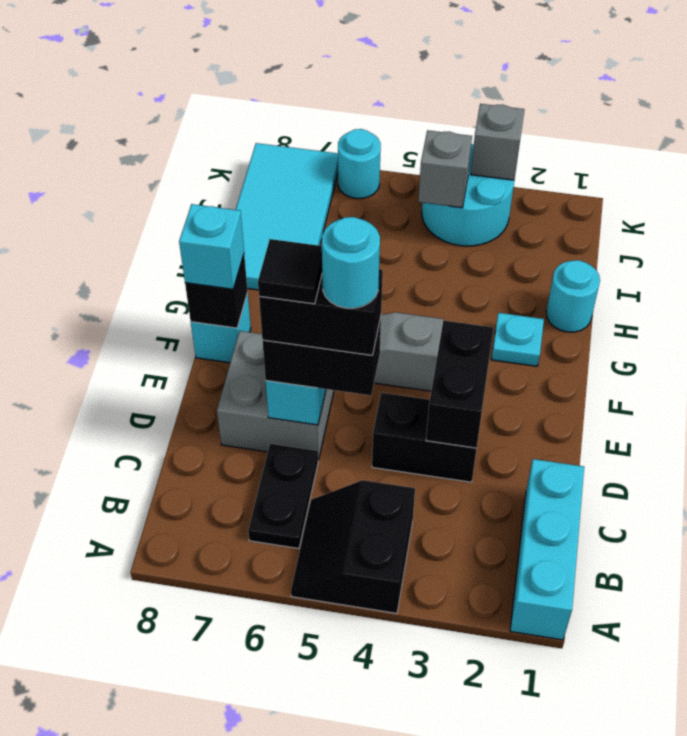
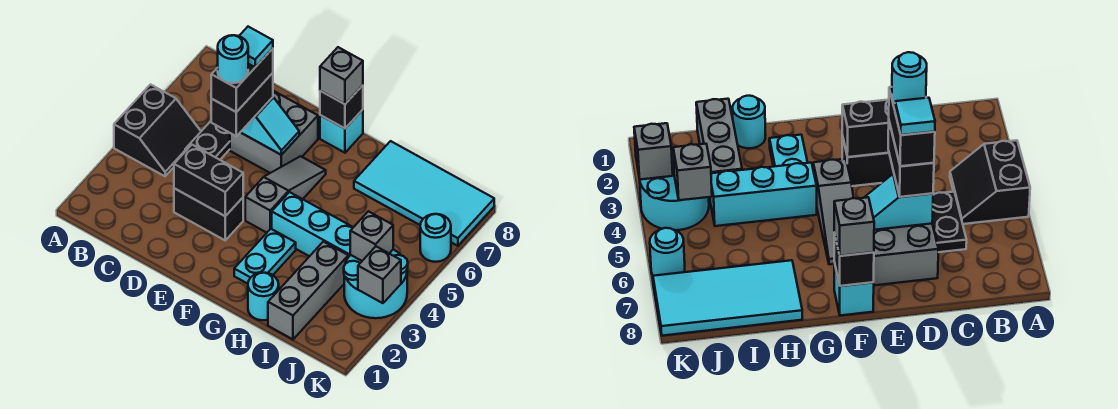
cyan brick A1:C1 level 1 -> cyan brick G4:I4 level 1
black slope A4:B5 level 1 top 4 -> black slope A4:B5 level 1 top A
black plate B6:C6 level 1 -> black plate C5:C6 level 1
black brick D3:D4 level 1 -> black brick D3:E3 level 1
black tile D6 level 5 -> cyan tile D6 level 5
cyan brick F8 level 3 -> grey brick F8 level 3
cyan plate G2 level 1 -> cyan plate G2:G3 level 1
none -> grey brick I1:I3 level 1

